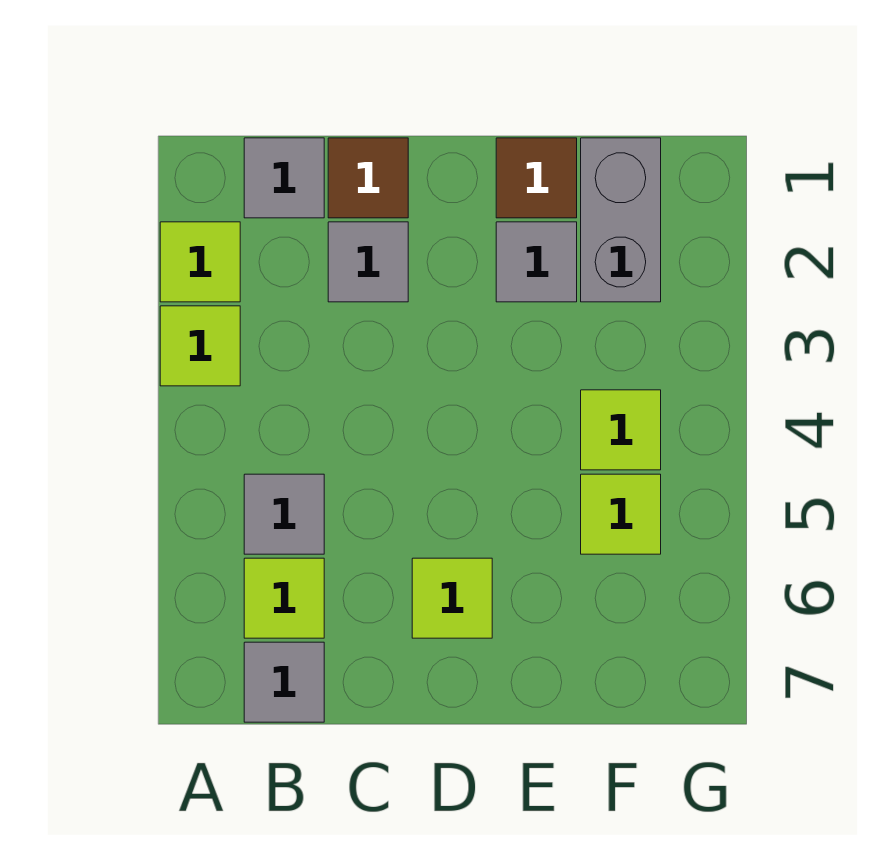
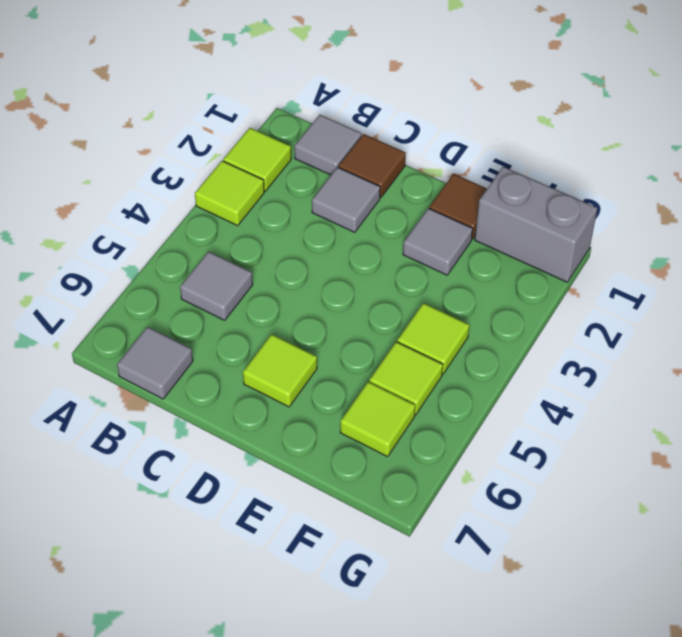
lime tile B6 level 1 -> lime tile F6 level 1
grey brick F1:F2 level 1 -> grey brick F1:G1 level 1

